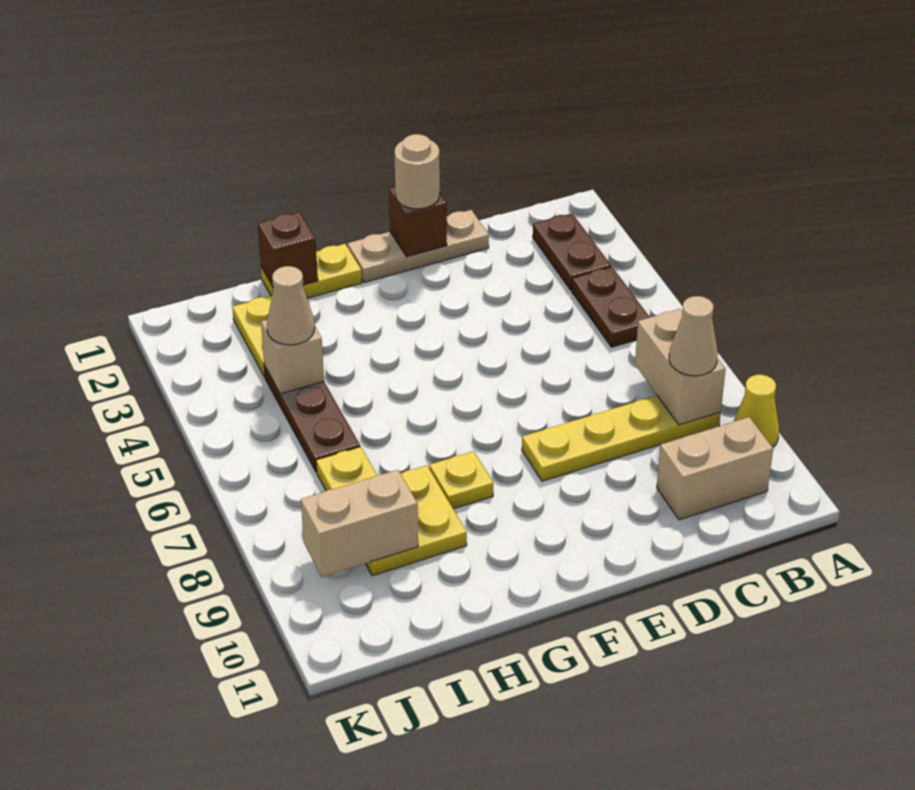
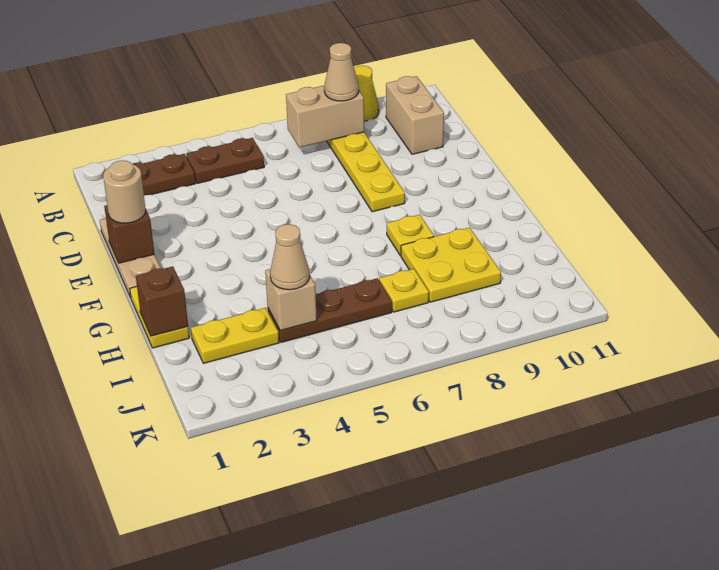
tan brick I9:J9 level 2 -> none

